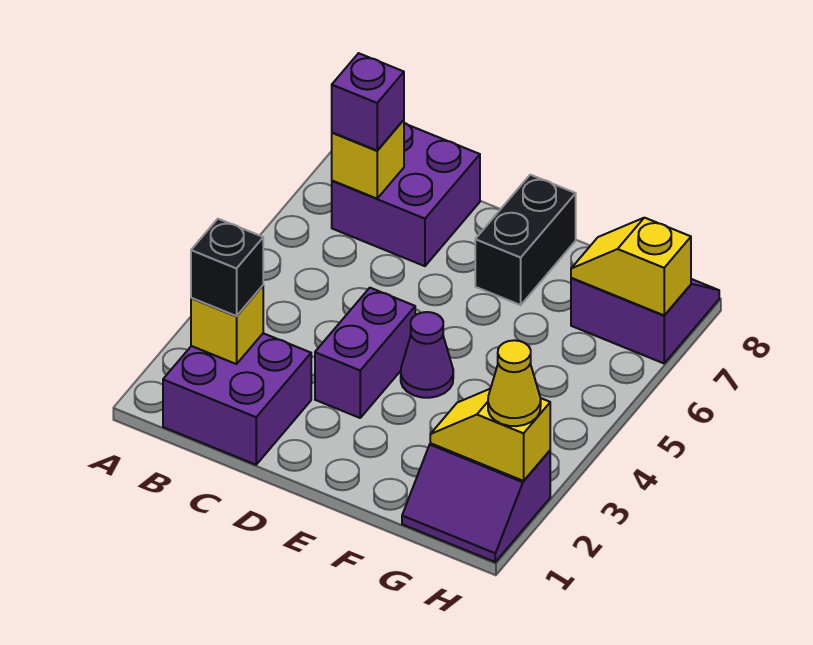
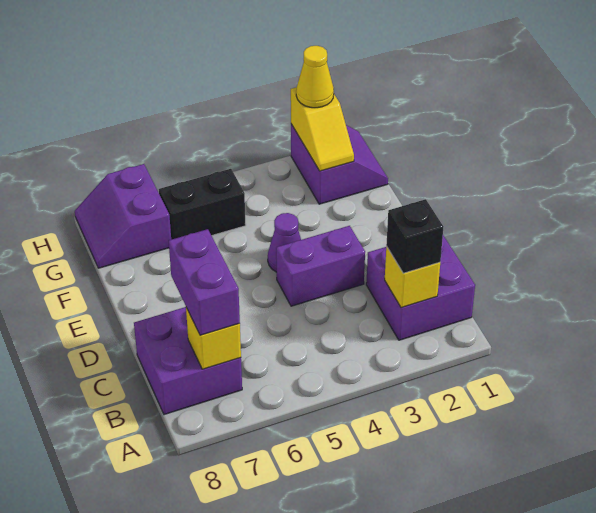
purple brick B7 level 3 -> purple brick B7:C7 level 3
black brick E7:E8 level 1 -> black brick G5:G6 level 1
yellow slope G7:H7 level 2 top H -> none

